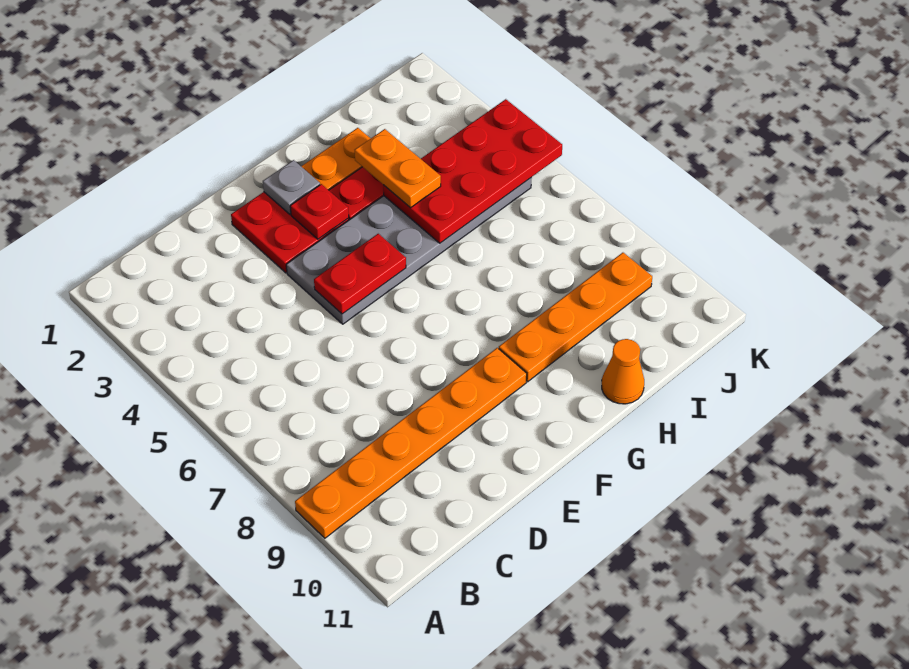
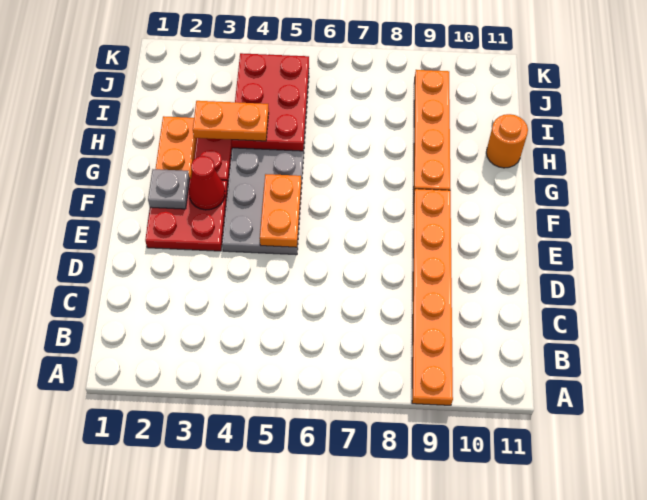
red plate E5:F5 level 2 -> orange plate E5:F5 level 2
red plate F3 level 2 -> red cone F3 level 2
red plate H4:K5 level 2 -> red plate H4:J5 level 2
orange cone H11 level 1 -> orange round brick H11 level 1

